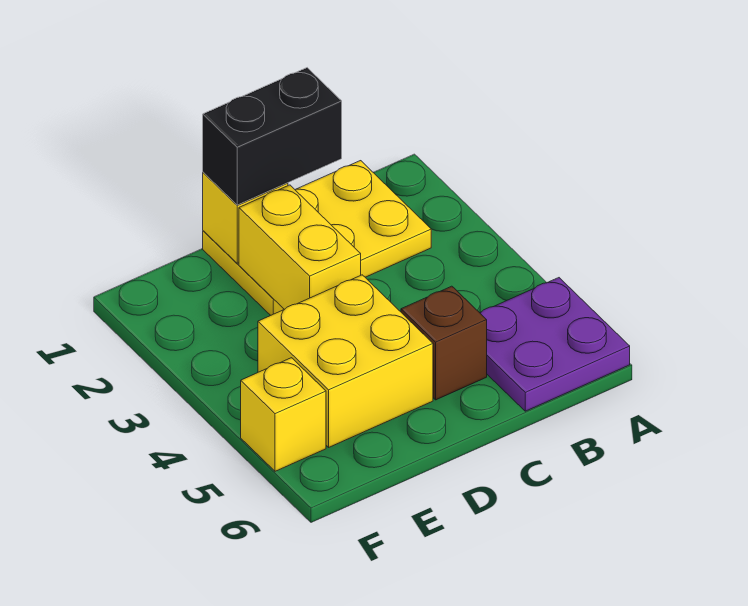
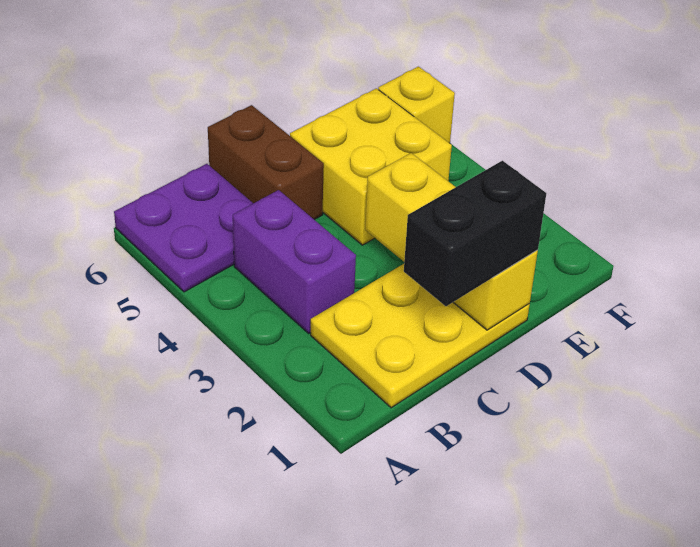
none -> purple brick B3:B4 level 1
brown brick C5 level 1 -> brown brick C5:C6 level 1

